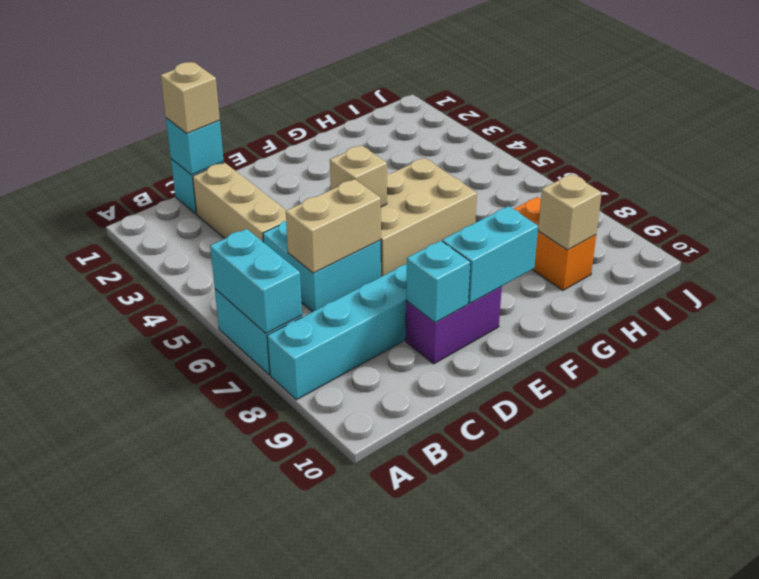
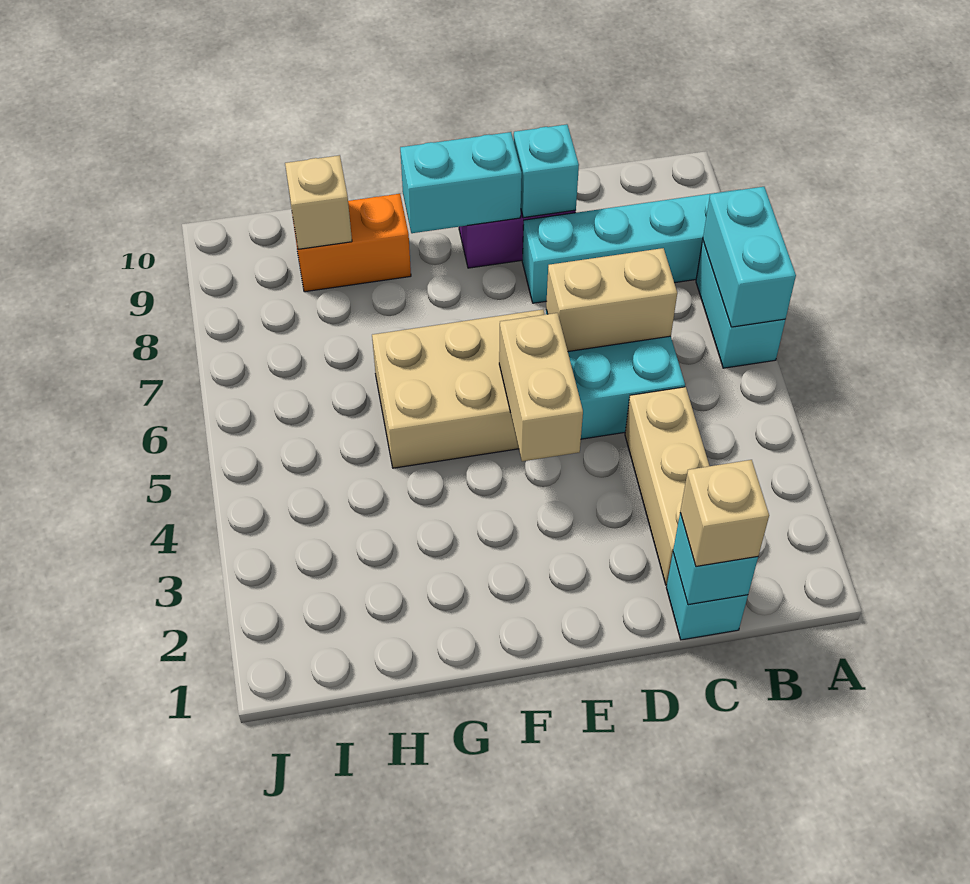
tan brick E5 level 2 -> tan brick E4:E5 level 2
orange brick H8:H9 level 1 -> orange brick G9:H9 level 1

